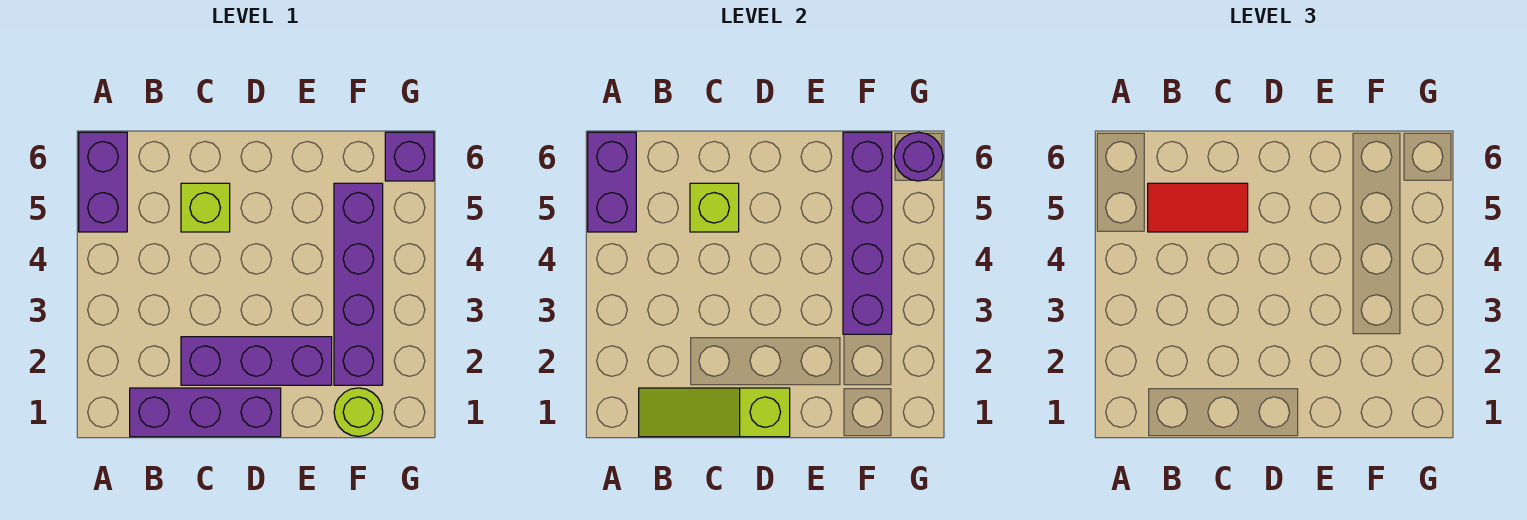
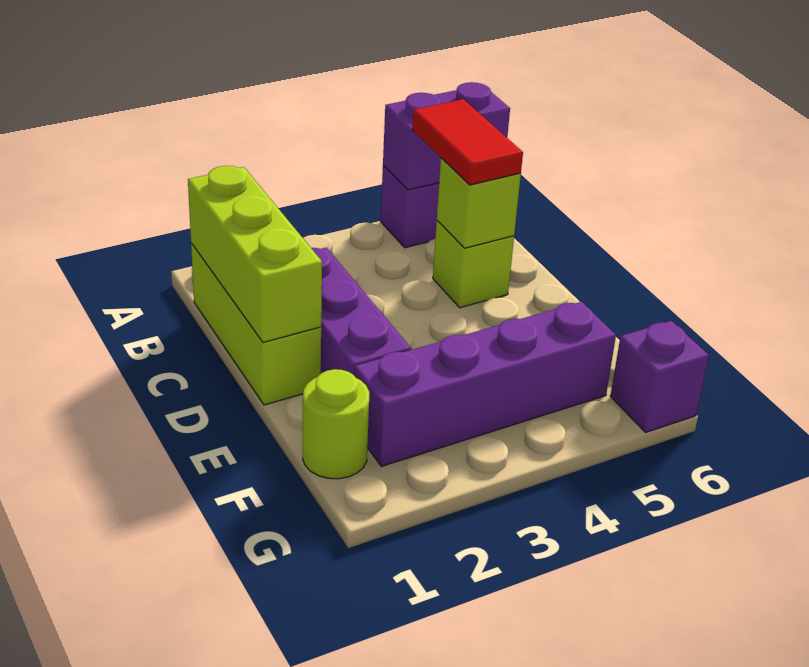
purple brick B1:D1 level 1 -> lime brick B1:D1 level 1
lime slope B1:D1 level 2 top D -> lime brick B1:D1 level 2
purple brick F3:F6 level 2 -> none
purple round brick G6 level 2 -> none

